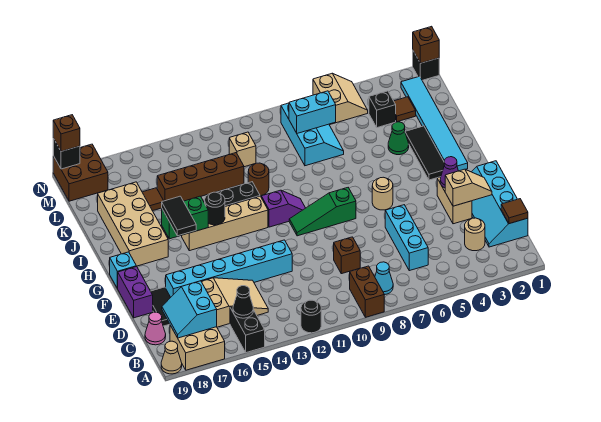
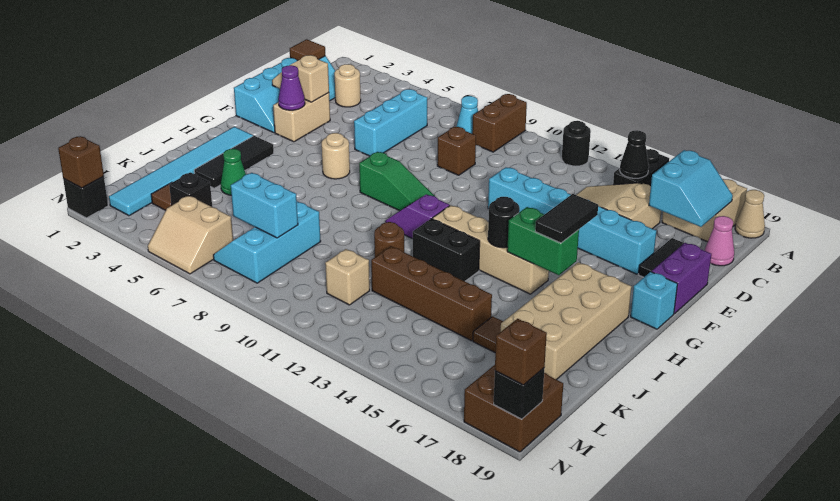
tan slope M5:N6 level 1 top 6 -> tan slope M5:N6 level 1 top M

